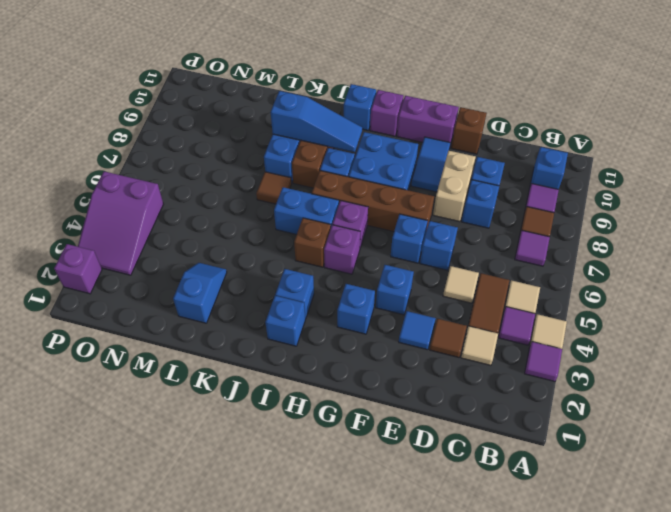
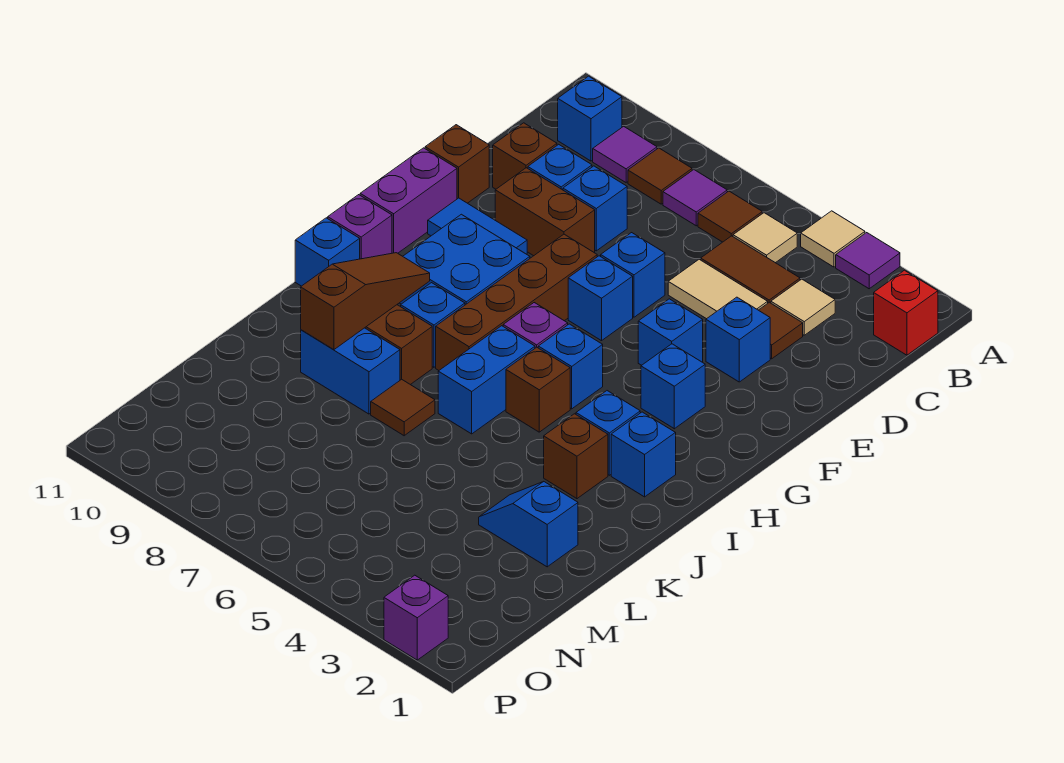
none -> red brick B1 level 1
purple tile B4 level 1 -> none
none -> brown tile B6 level 1
tan tile D5 level 1 -> tan tile D4:D5 level 1
none -> brown brick D10 level 1
blue tile E3 level 1 -> blue brick E3 level 1
tan brick E8:E9 level 1 -> brown brick E8:E9 level 1
purple brick H5 level 1 -> blue brick H5 level 1
blue slope I9:K9 level 2 top K -> brown slope I9:K9 level 2 top K
none -> brown brick J3 level 1
purple slope O3:P5 level 1 top 5 -> none

